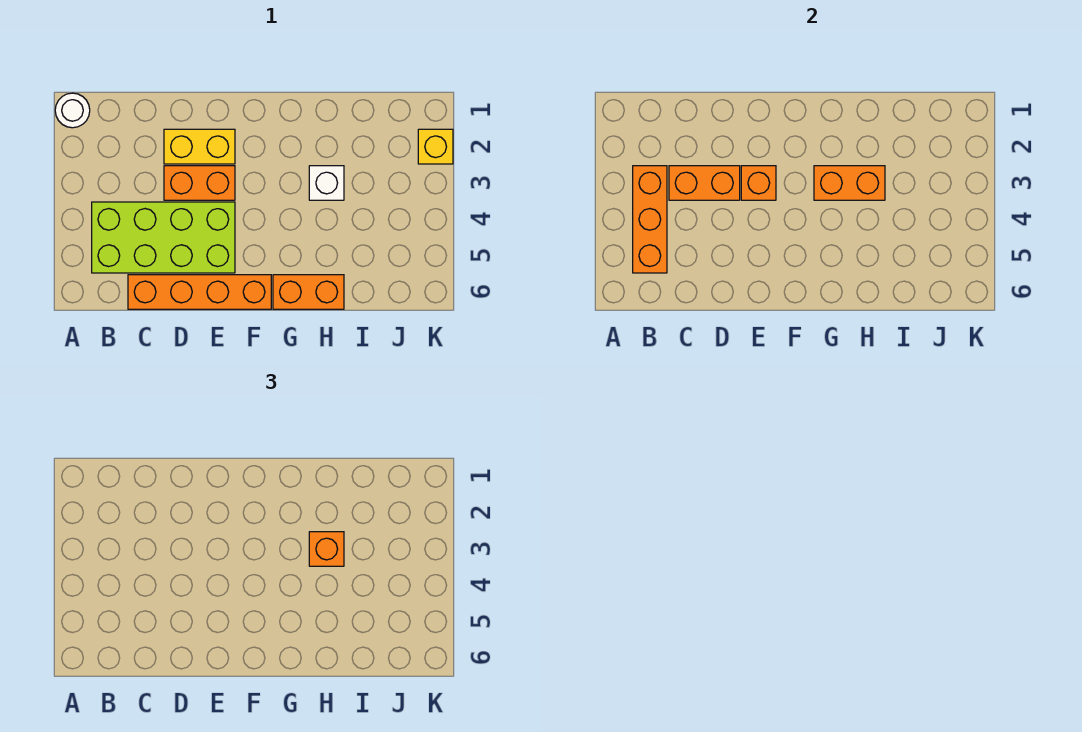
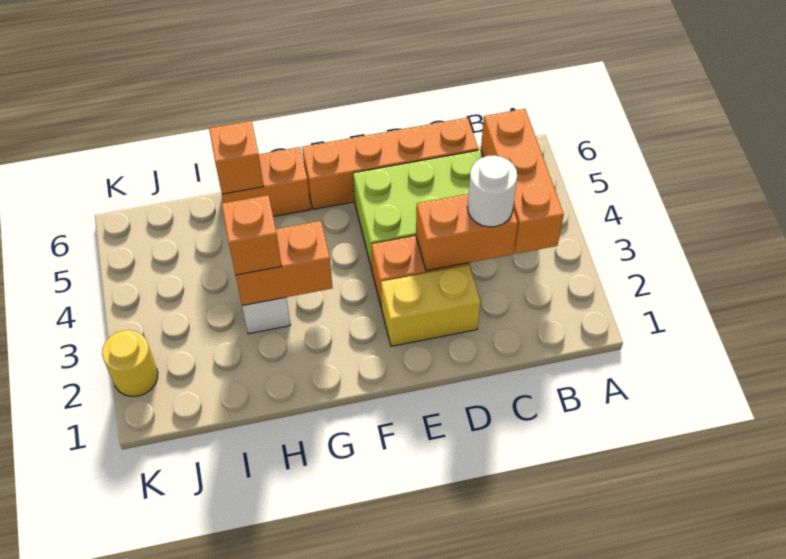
white round brick A1 level 1 -> white round brick C3 level 3
orange brick E3 level 2 -> orange brick H6 level 2
yellow brick K2 level 1 -> yellow round brick K2 level 1

